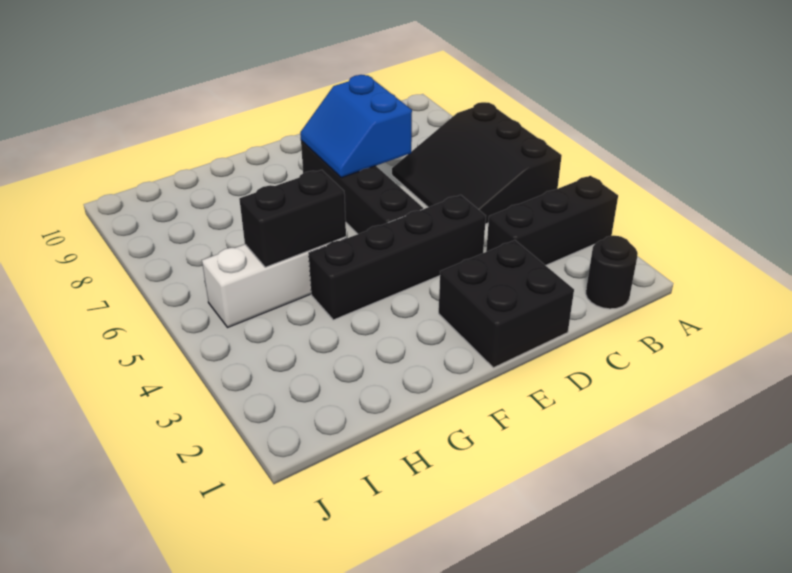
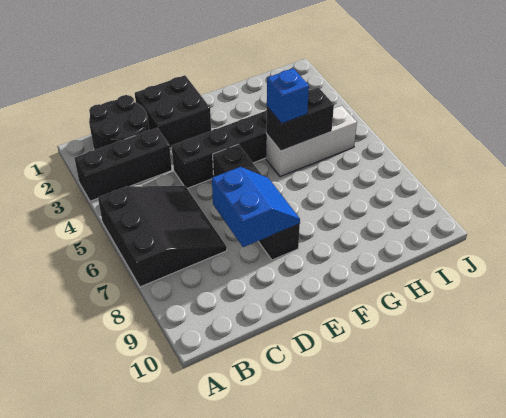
black round brick B1 level 1 -> black round brick B1:C2 level 1
none -> blue brick G5 level 3

